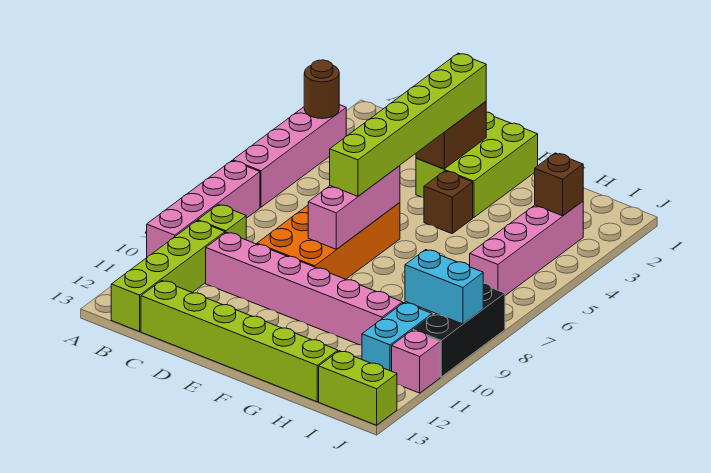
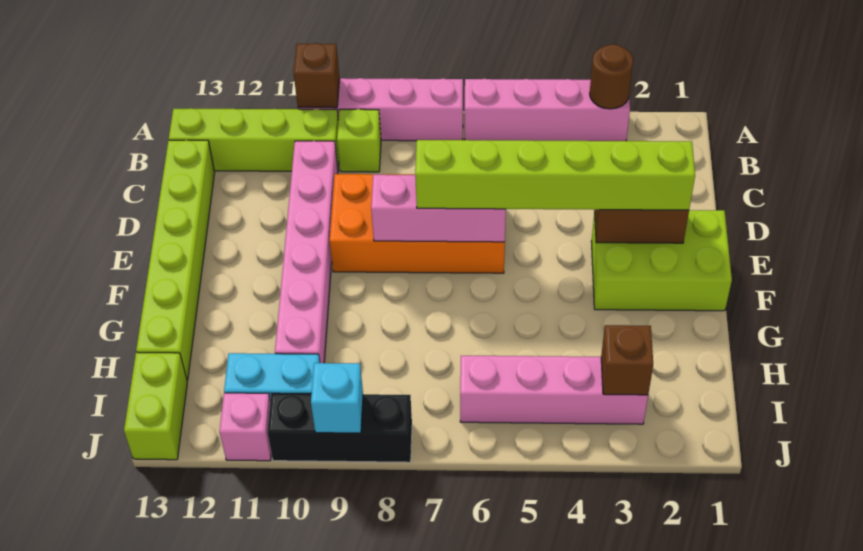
brown brick F4 level 1 -> brown brick A10 level 2
cyan brick I9:J9 level 2 -> cyan brick J9 level 2

